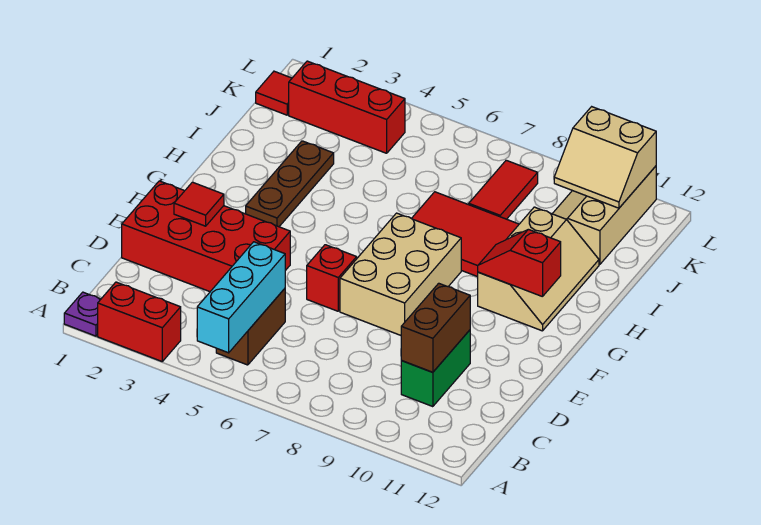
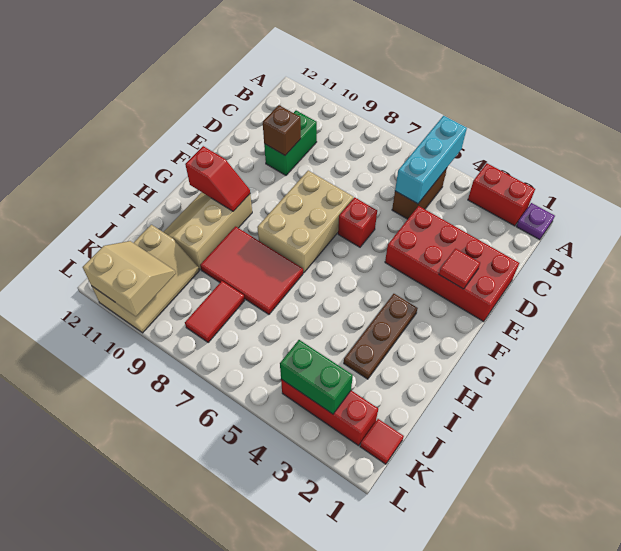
brown brick C10:D10 level 2 -> brown brick D10 level 2
none -> green brick K3:K4 level 2

